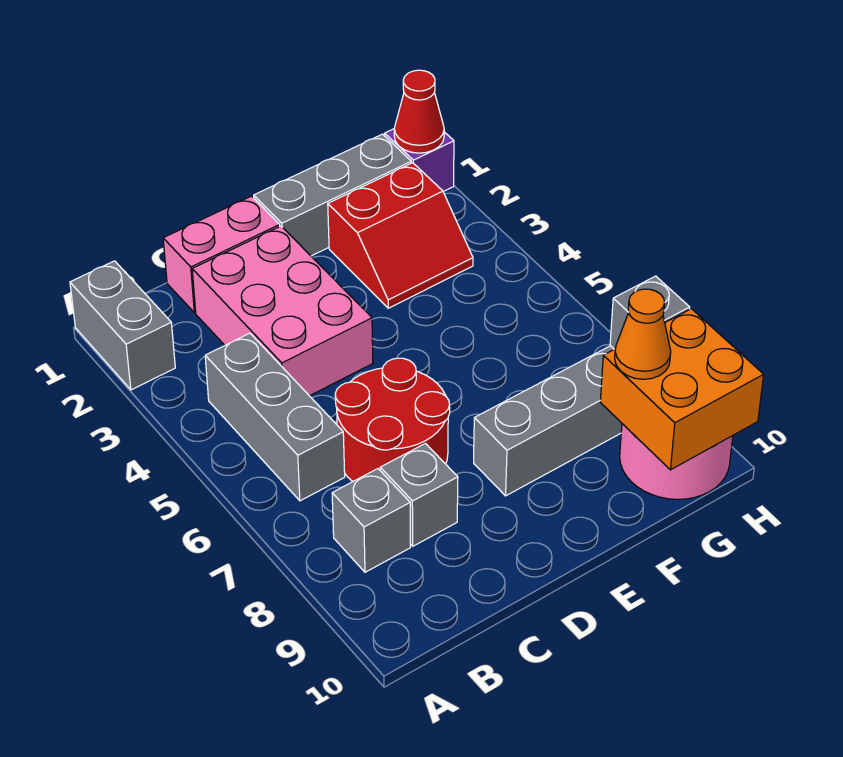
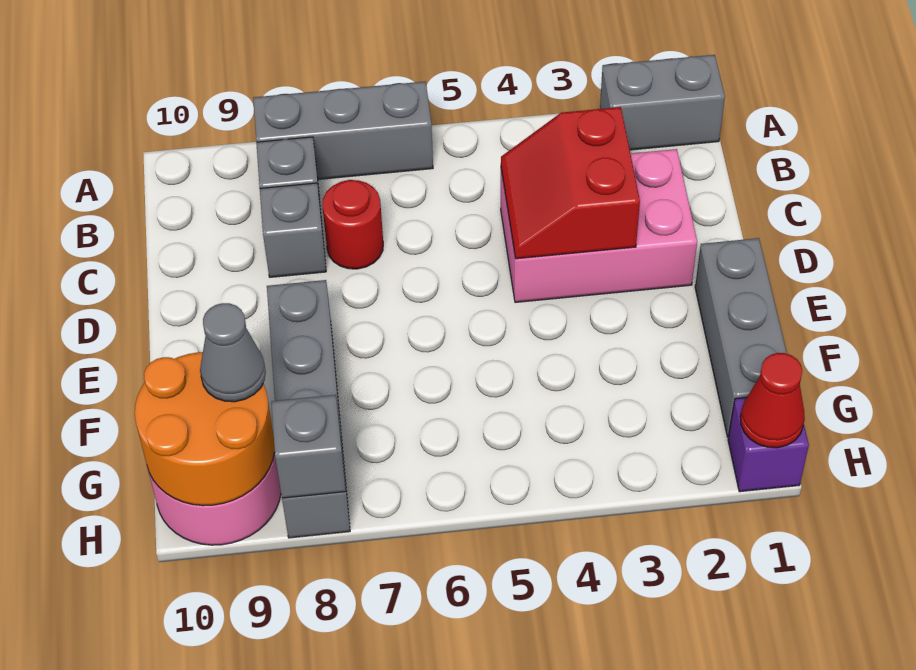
grey brick B4:B6 level 1 -> grey brick A6:A8 level 1
pink brick C1:D1 level 1 -> none
red round brick C6:D7 level 1 -> red round brick C7 level 1
red slope F2:G3 level 1 top 2 -> red slope C3:D4 level 2 top 3
orange brick G9:H10 level 2 -> orange round brick G9:H10 level 2
orange cone G9 level 3 -> grey cone G9 level 3

